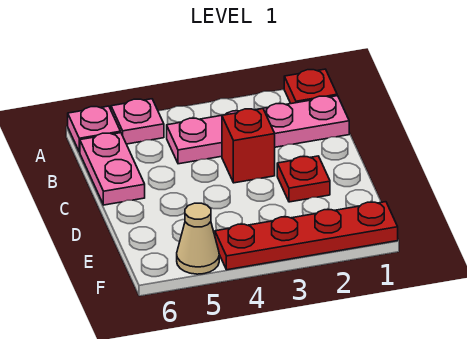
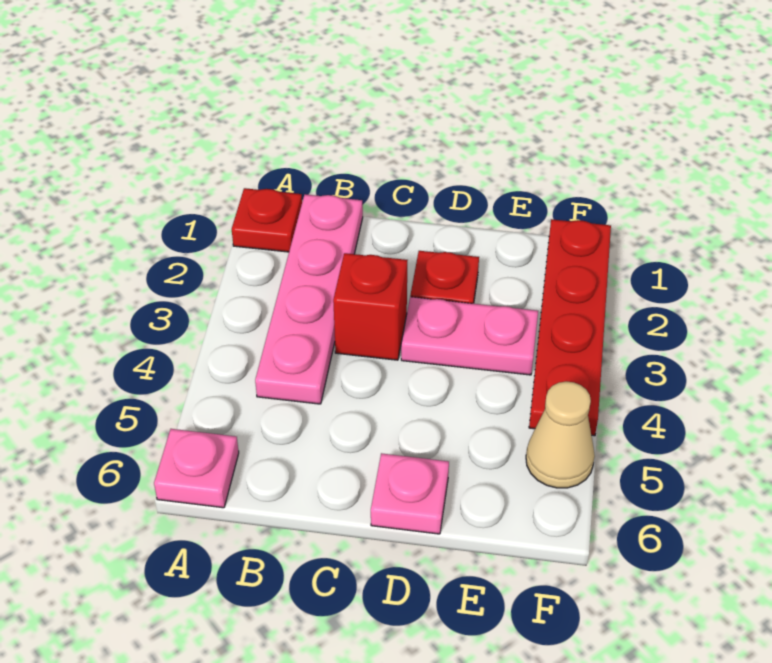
pink plate A5 level 1 -> pink plate D6 level 1
pink plate B6:C6 level 1 -> pink plate D3:E3 level 1

